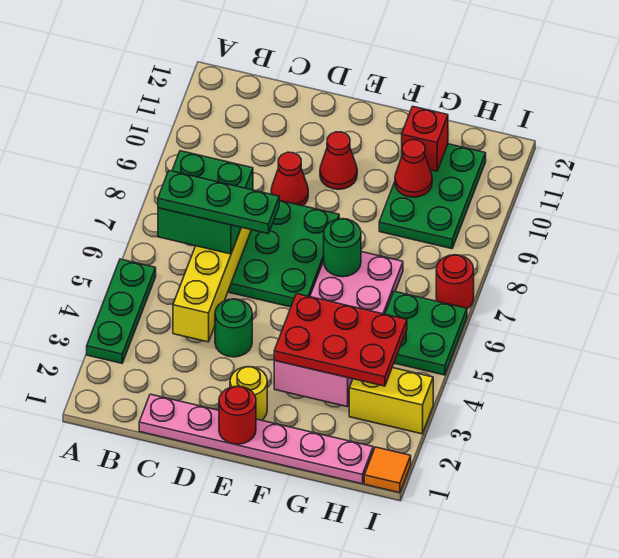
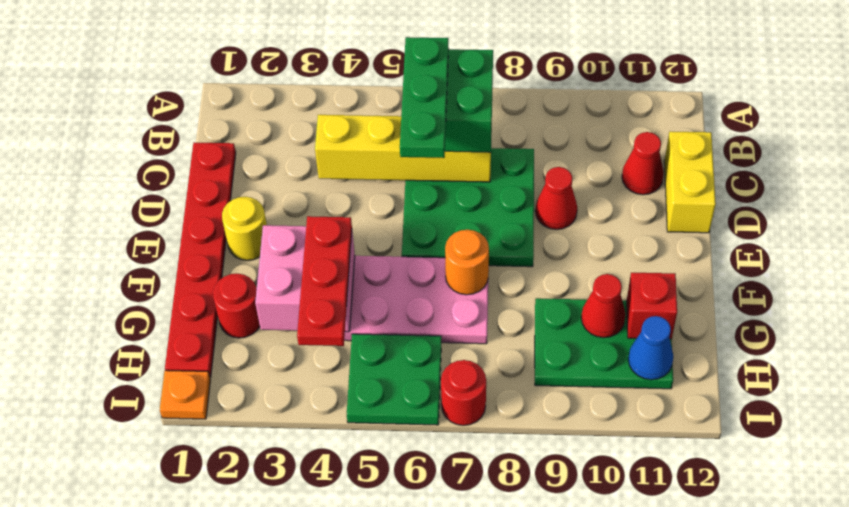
green plate A3:A5 level 1 -> none
pink plate C1:H1 level 1 -> red plate C1:H1 level 1
green round brick D4 level 1 -> none
red round brick E1 level 2 -> red round brick G2 level 1
red cone E10 level 1 -> red cone C11 level 1
red plate F3:H4 level 3 -> red plate F4:H4 level 3
green round brick F7 level 2 -> orange round brick F7 level 2
yellow brick H3:I3 level 1 -> yellow brick C12:D12 level 1
none -> blue cone H11 level 2
orange tile I1 level 1 -> orange plate I1 level 1

